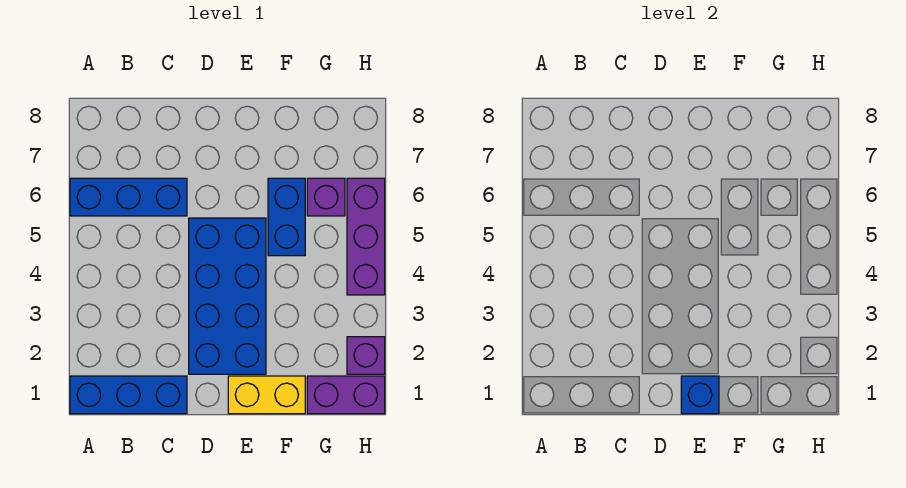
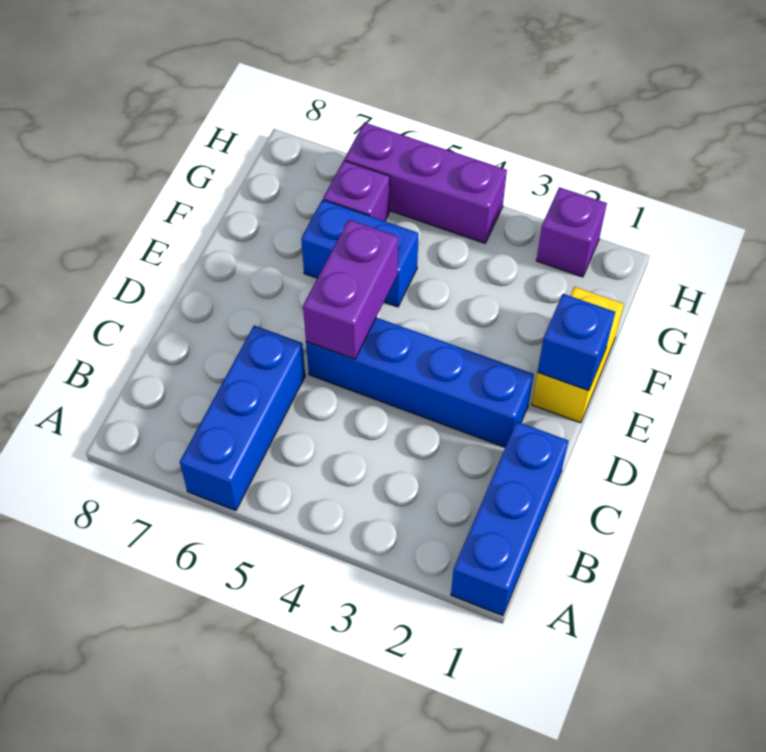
blue brick D2:E5 level 1 -> blue brick D2:D5 level 1
purple brick G1:H1 level 1 -> purple brick D5:E5 level 2

